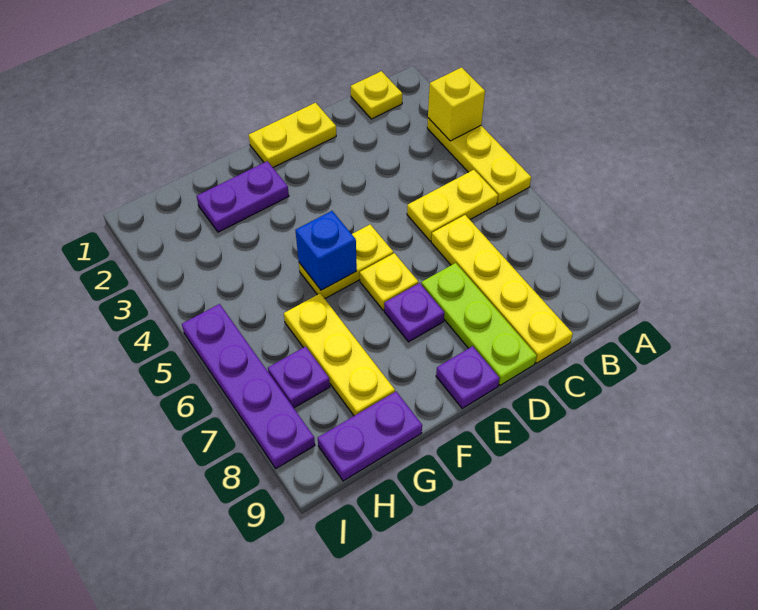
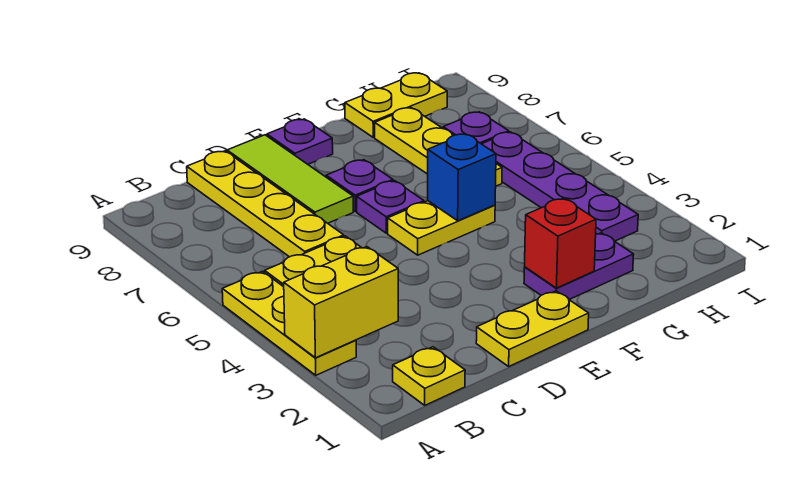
yellow brick A3 level 2 -> yellow brick A3:B3 level 2
lime plate D7:D9 level 1 -> lime tile D7:D9 level 1
yellow plate E6 level 1 -> purple plate E6 level 1
none -> red brick F2 level 2
purple plate G9:H9 level 1 -> yellow plate G9:H9 level 1
purple plate I5:I8 level 1 -> purple plate H3:H6 level 1

